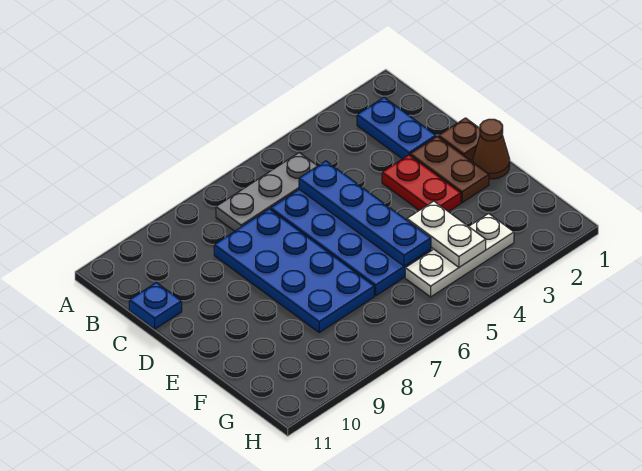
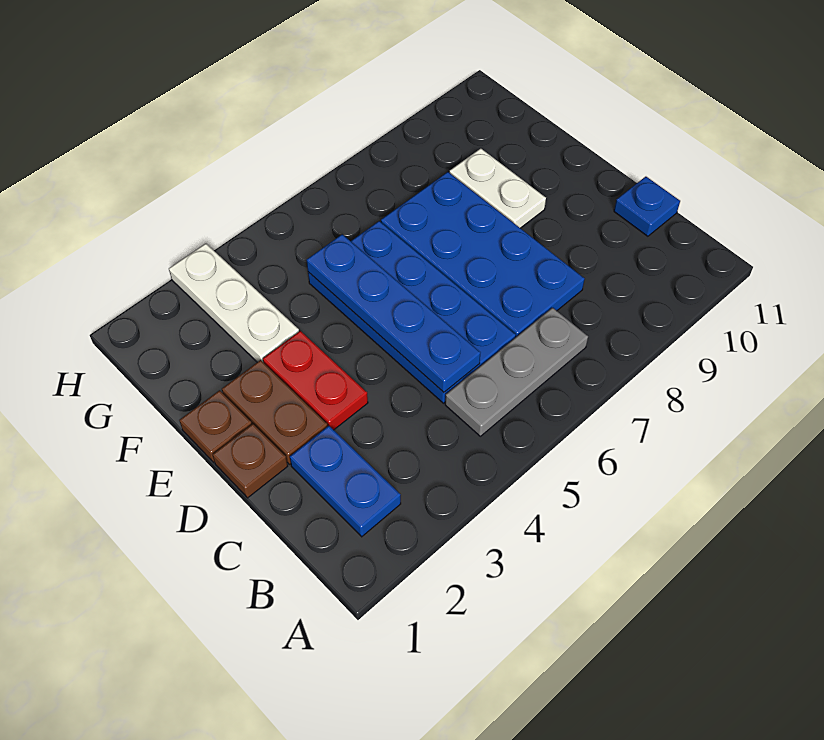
brown cone E1 level 1 -> brown plate E1 level 1
white plate F4:G4 level 2 -> white plate E9:F9 level 1
white plate G3:G5 level 1 -> white plate F3:H3 level 1

